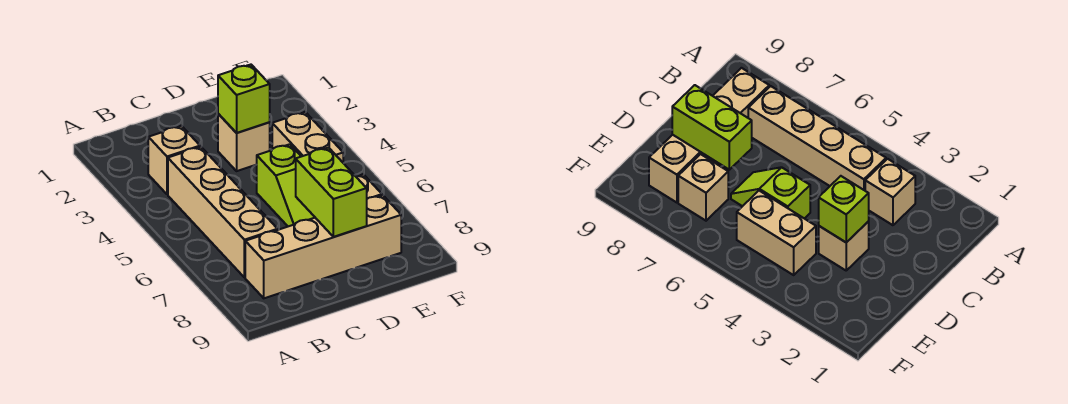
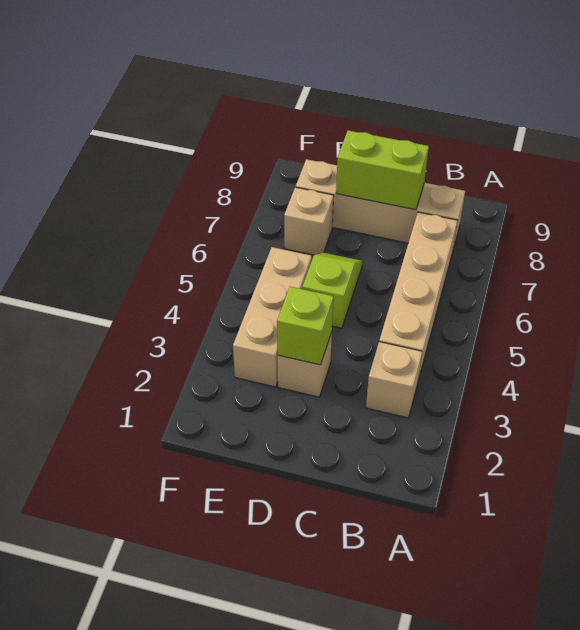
lime brick D7:D8 level 2 -> lime brick C8:D8 level 2
tan brick E4:E5 level 1 -> tan brick E3:E5 level 1

